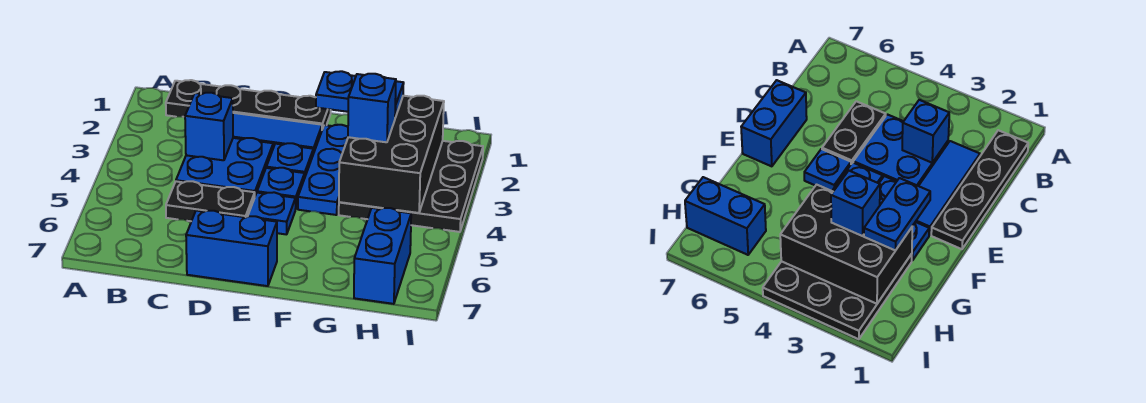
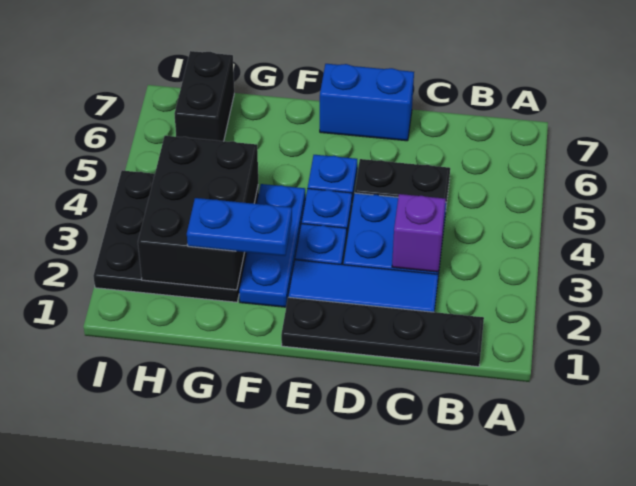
blue brick C3 level 2 -> purple brick C3 level 2
blue brick G3 level 3 -> none
blue brick H6:H7 level 1 -> black brick H6:H7 level 1

